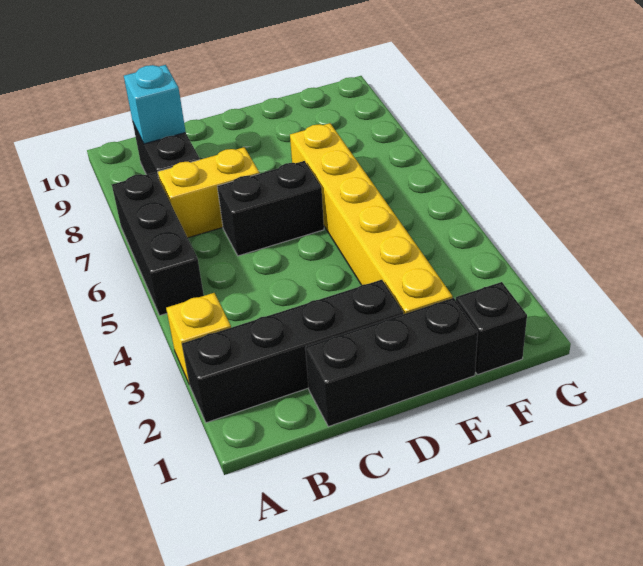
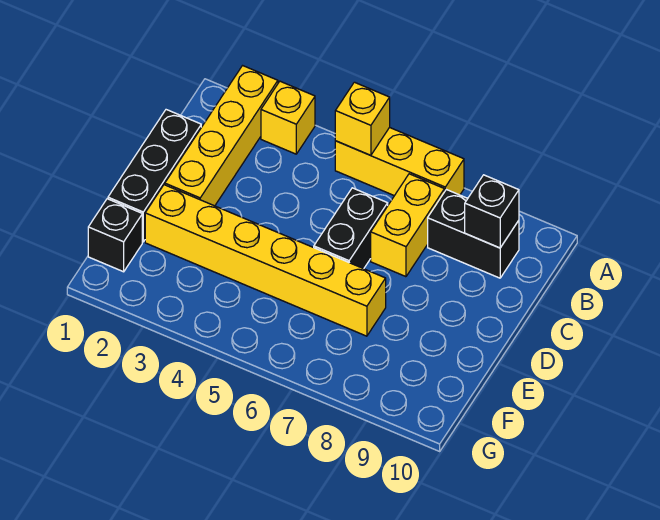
black brick A2:D2 level 1 -> yellow brick A2:D2 level 1
black brick A5:A7 level 1 -> yellow brick A5:A7 level 1
none -> yellow brick A5 level 2
cyan brick B9 level 2 -> black brick B9 level 2

